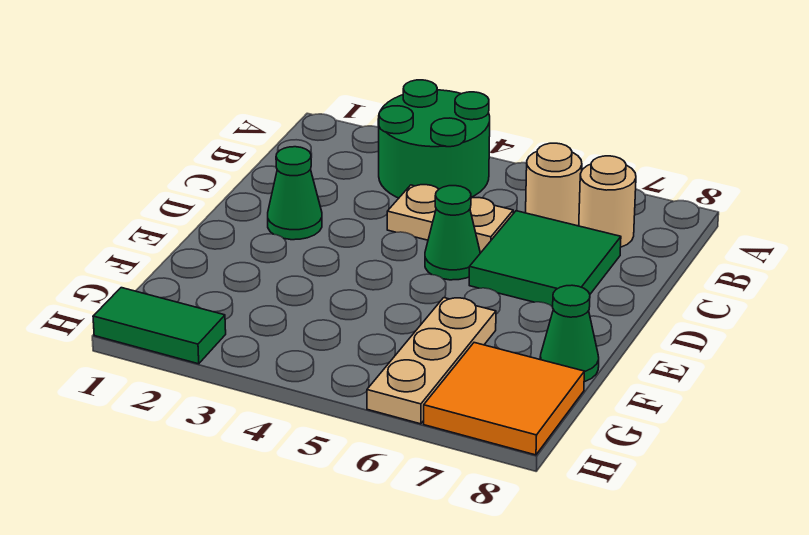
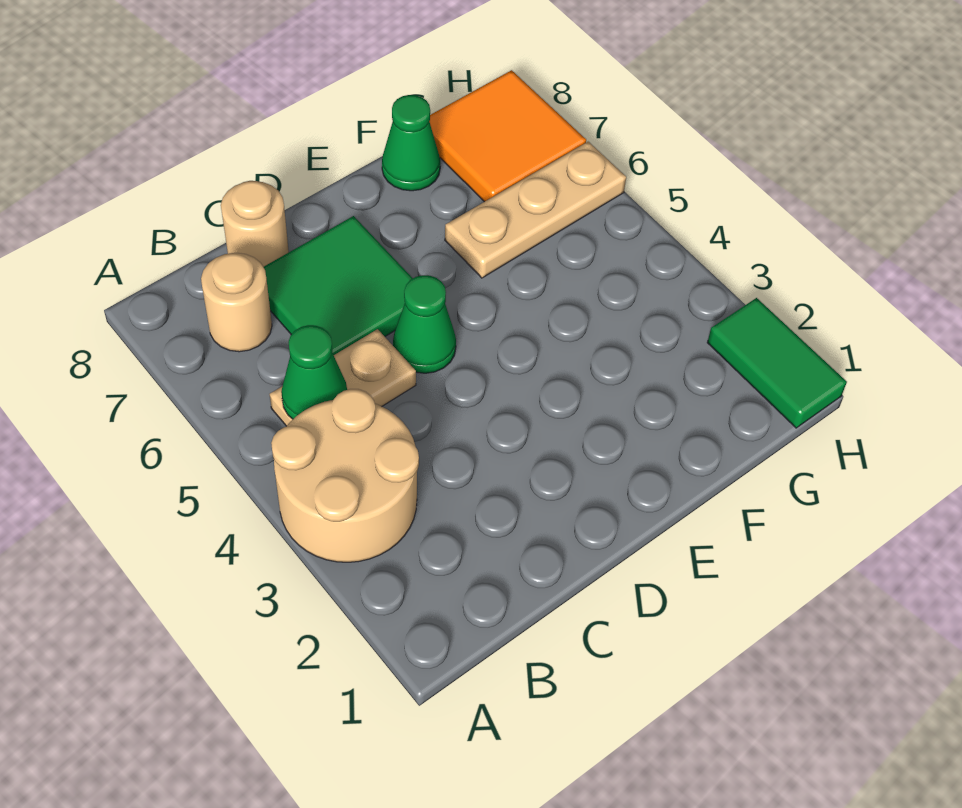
green round brick A3:B4 level 1 -> tan round brick A3:B4 level 1
tan round brick B6 level 1 -> tan round brick C8 level 1
tan plate C4:C5 level 1 -> tan plate B5:C5 level 1
green cone D2 level 1 -> green cone B5 level 2

